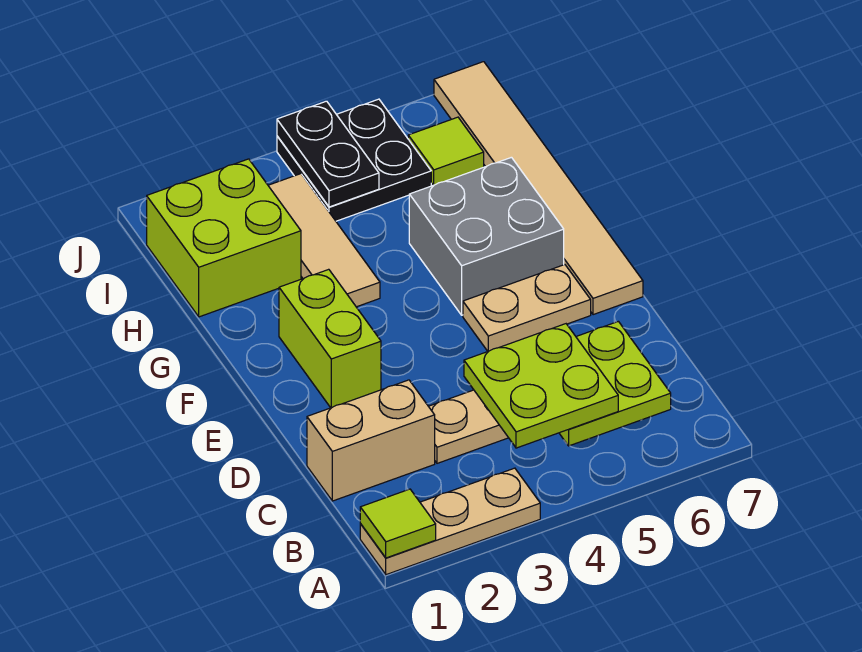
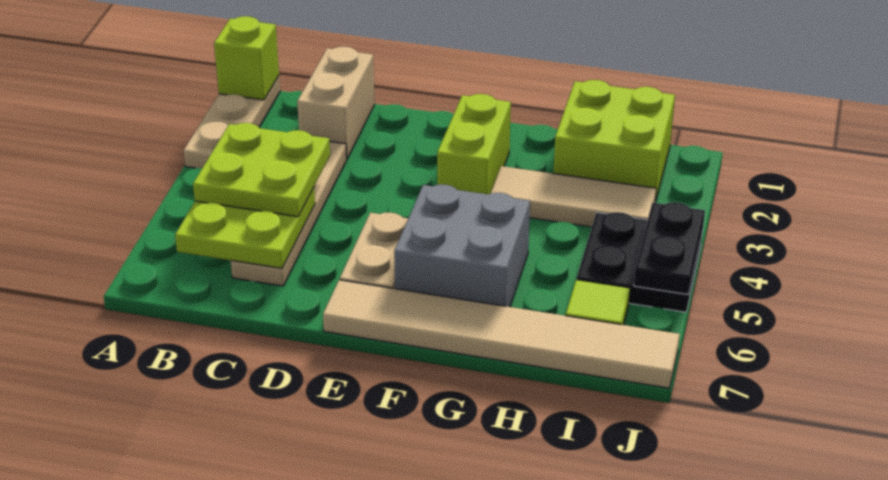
lime tile A1 level 2 -> lime brick A1 level 2
lime brick E2:F2 level 1 -> lime brick F2:F3 level 1
black plate I4:J4 level 2 -> black plate J4:J5 level 2

